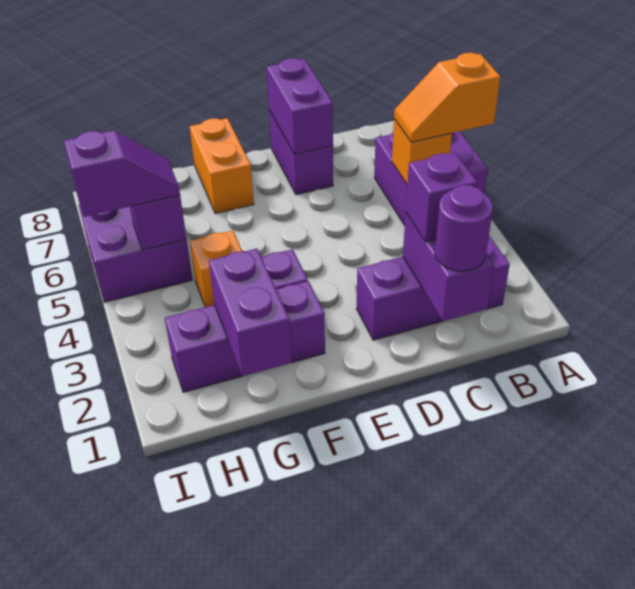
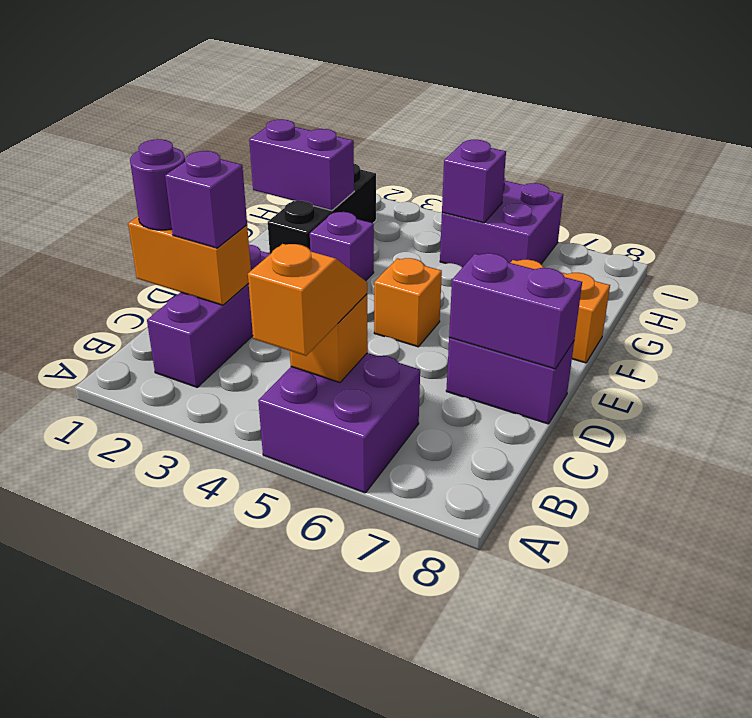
purple brick C1:C2 level 2 -> orange brick C1:C2 level 2
purple brick F2:H2 level 1 -> black brick F2:H2 level 1
orange brick G4 level 1 -> orange brick E5 level 1
purple slope H5:I5 level 3 top I -> none

